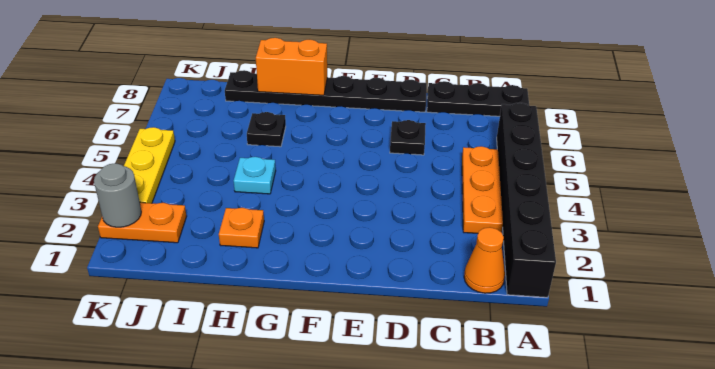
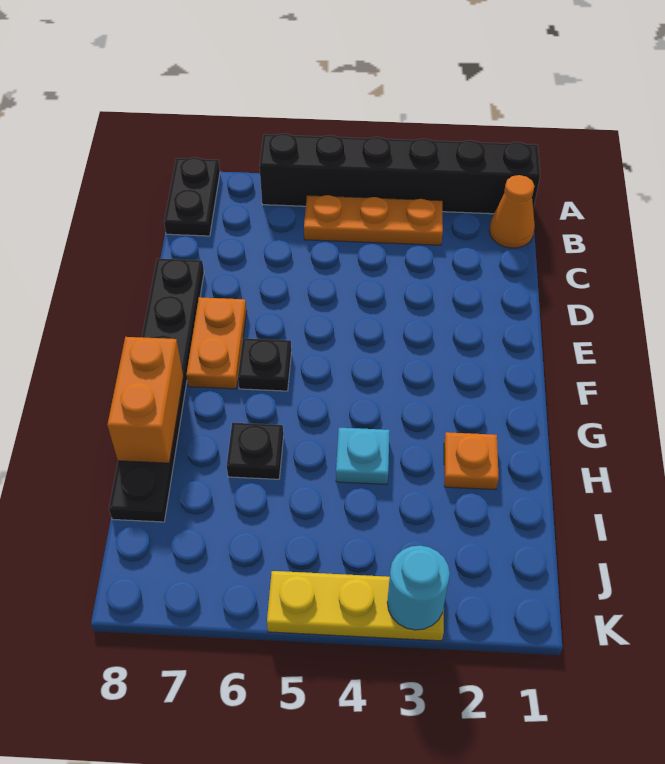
black plate A8:C8 level 1 -> black plate A8:B8 level 1
black plate D6 level 1 -> black plate F6 level 1
orange plate J2:K2 level 1 -> orange plate E7:F7 level 1
grey round brick K2 level 2 -> none
none -> cyan round brick K3 level 2

